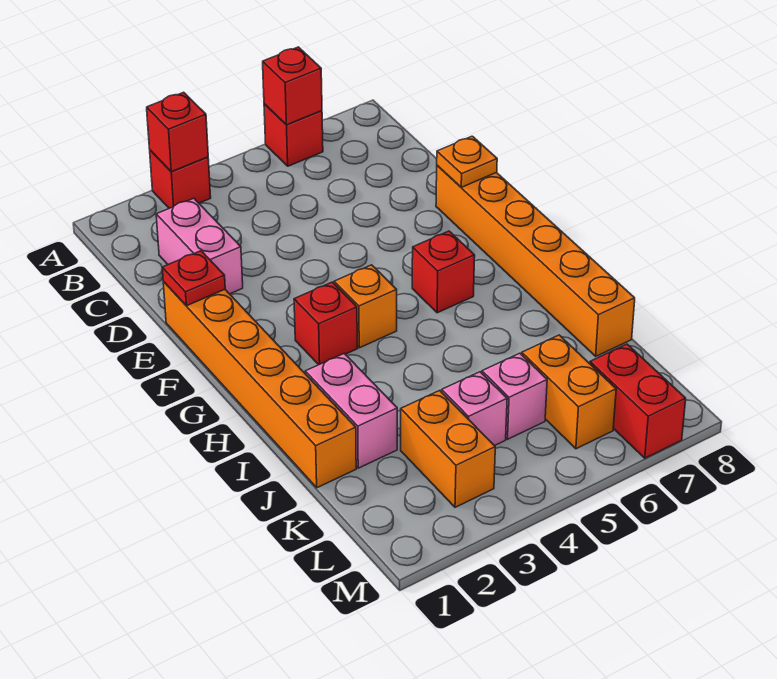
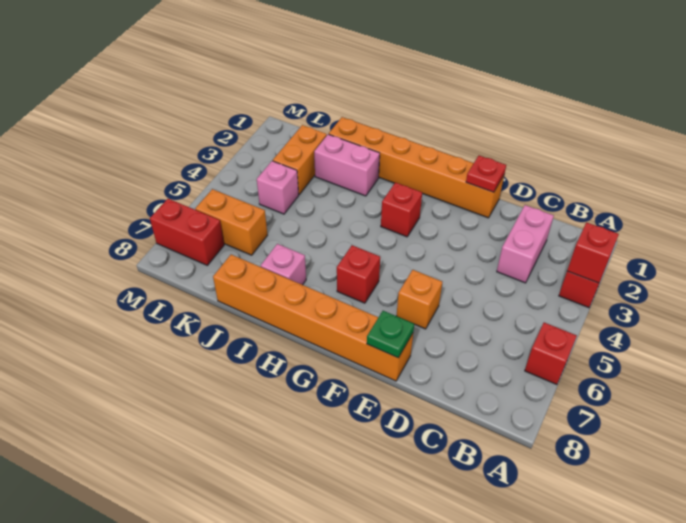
red brick A6 level 2 -> none
pink brick C2:D2 level 1 -> pink brick C2:C3 level 1
orange plate E8 level 2 -> green plate E8 level 2
orange brick G4 level 1 -> orange brick E6 level 1
orange brick K3:L3 level 1 -> orange brick K2:K3 level 1
pink brick K5 level 1 -> pink brick I7 level 1

